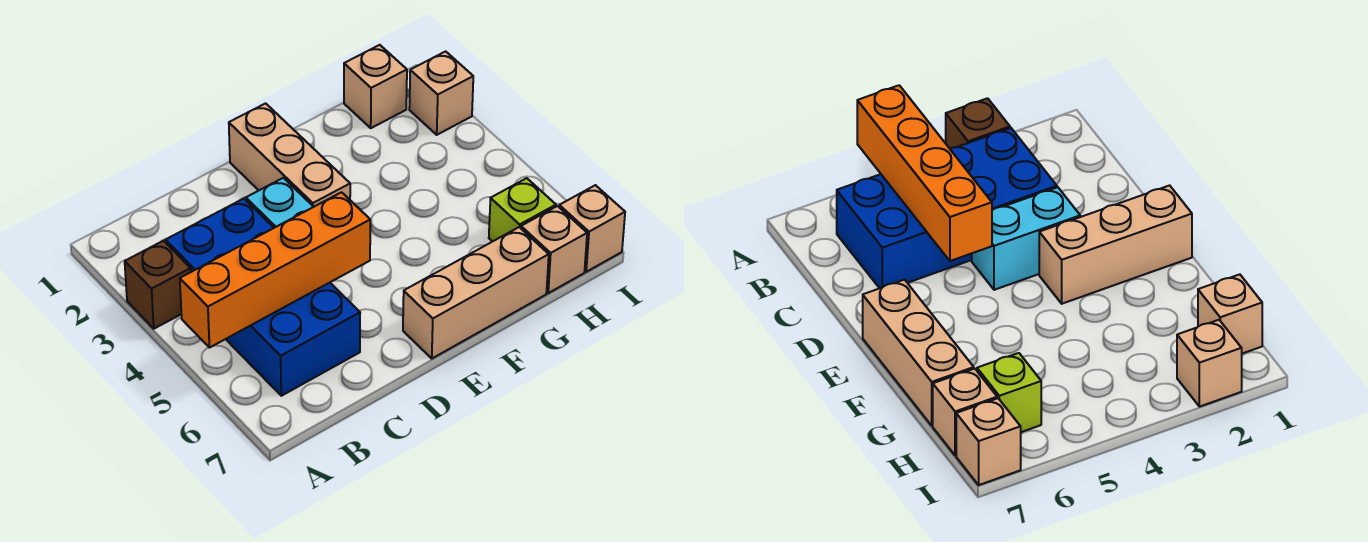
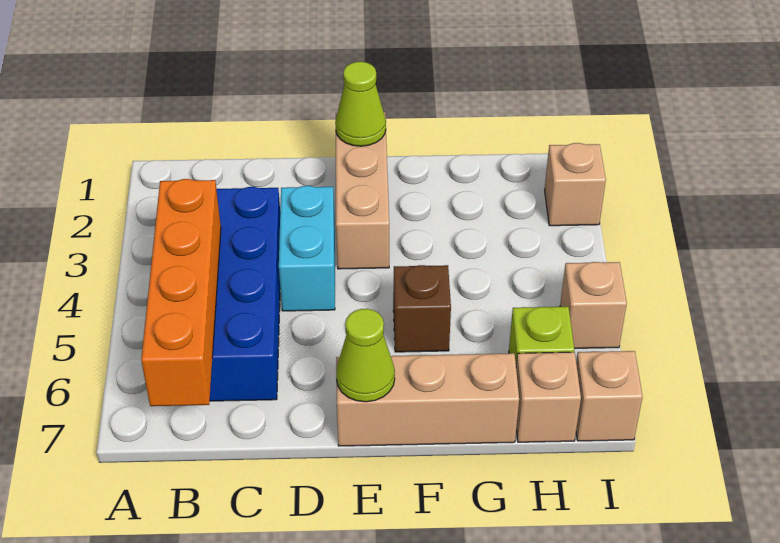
brown brick A3 level 1 -> brown brick F5 level 1
orange brick A5:D5 level 2 -> orange brick B4:B7 level 2
none -> lime cone E1 level 2
none -> lime cone E7 level 2
tan brick H1 level 1 -> tan brick I5 level 1

